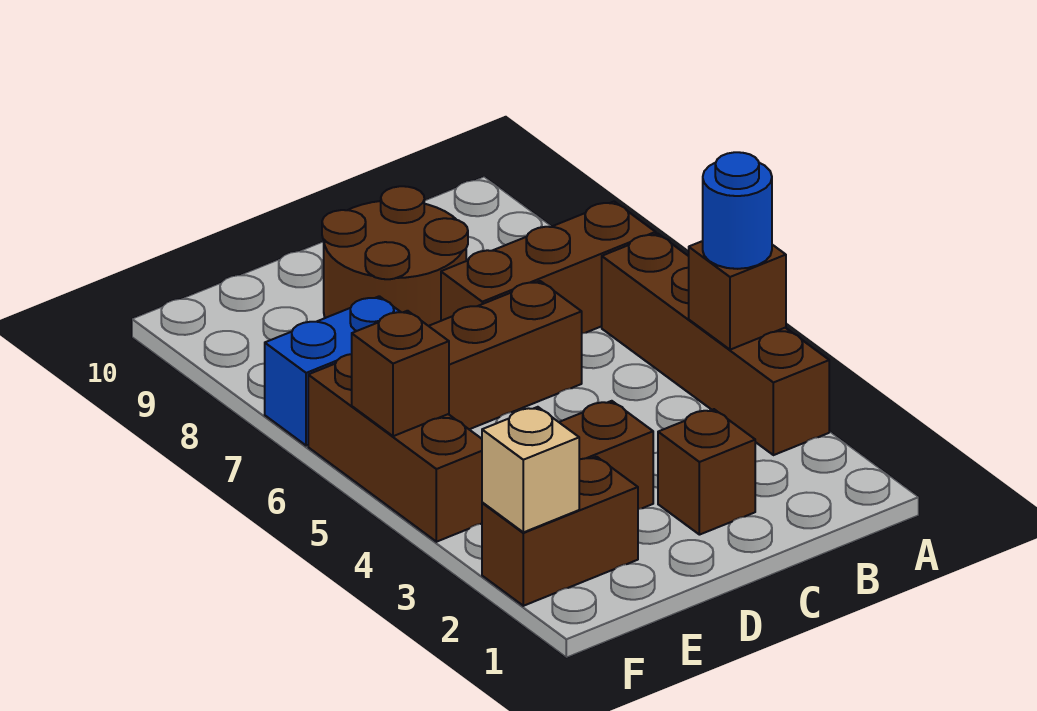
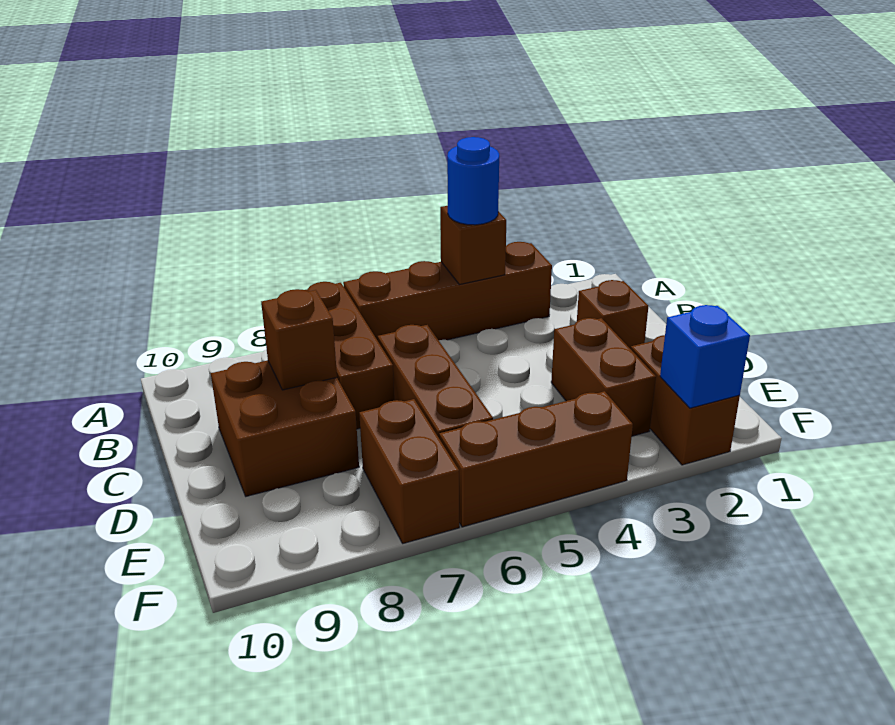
brown round brick C8:D9 level 1 -> brown brick C8:D9 level 1
blue brick E7:F7 level 1 -> brown brick E7:F7 level 1
tan brick F2 level 2 -> blue brick F2 level 2
brown brick F5 level 2 -> brown brick C8 level 2

